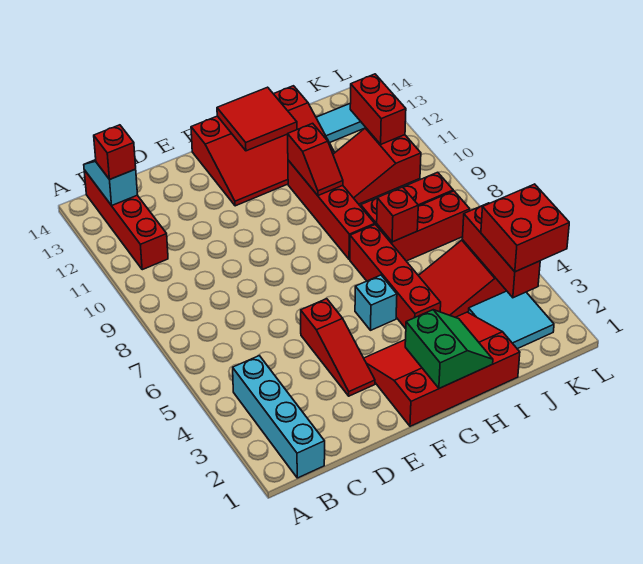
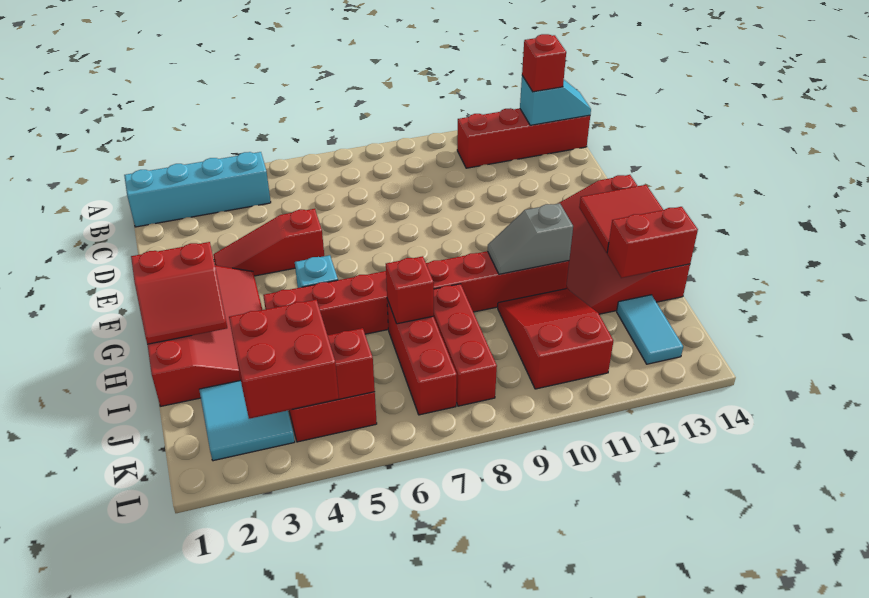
green slope G1:H2 level 2 top G -> red slope G1:H2 level 2 top G
red slope H10:H11 level 2 top 11 -> grey slope H10:H11 level 2 top 11
red brick K11:K12 level 2 -> red brick I13:I14 level 2

